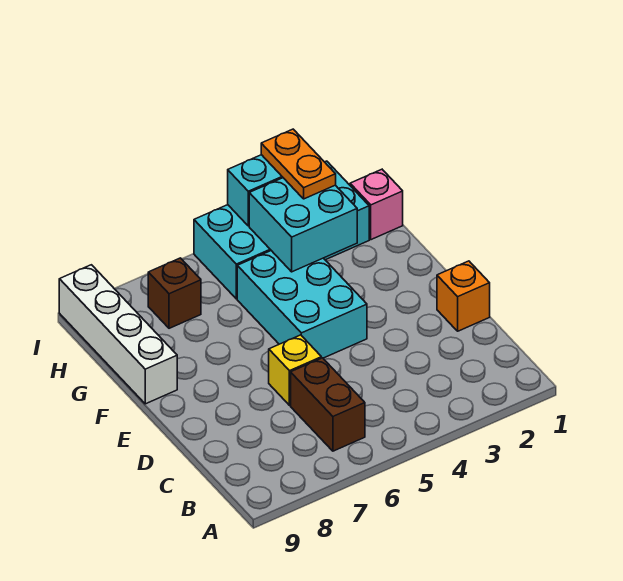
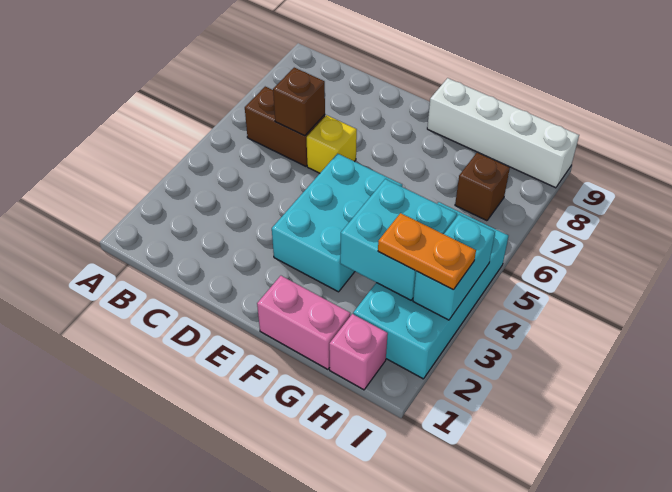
none -> brown brick C6 level 2
orange brick D1 level 1 -> none
cyan brick E4:G5 level 1 -> cyan brick E3:F5 level 1
none -> pink brick F1:G1 level 1

